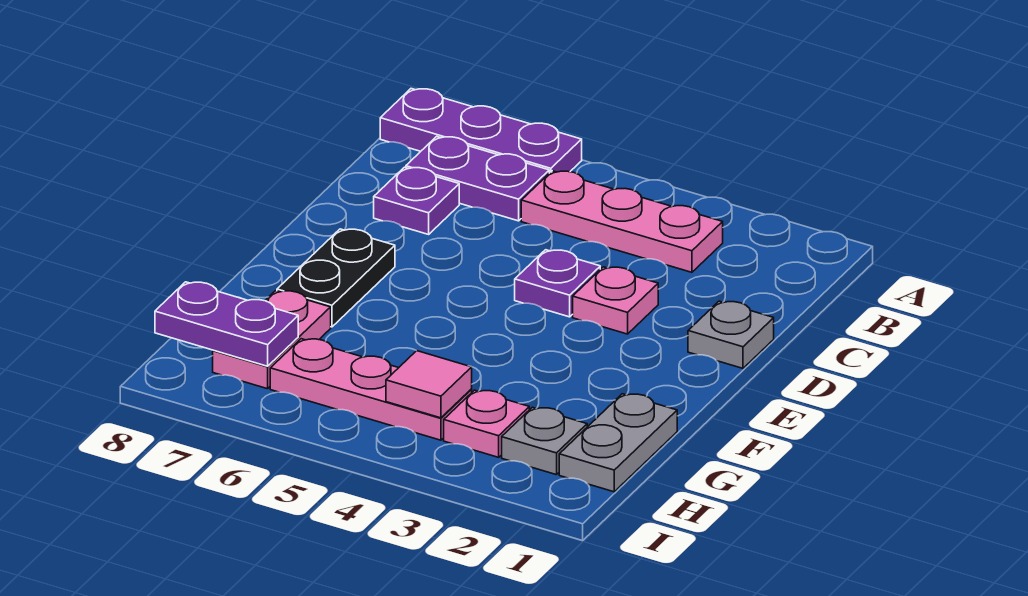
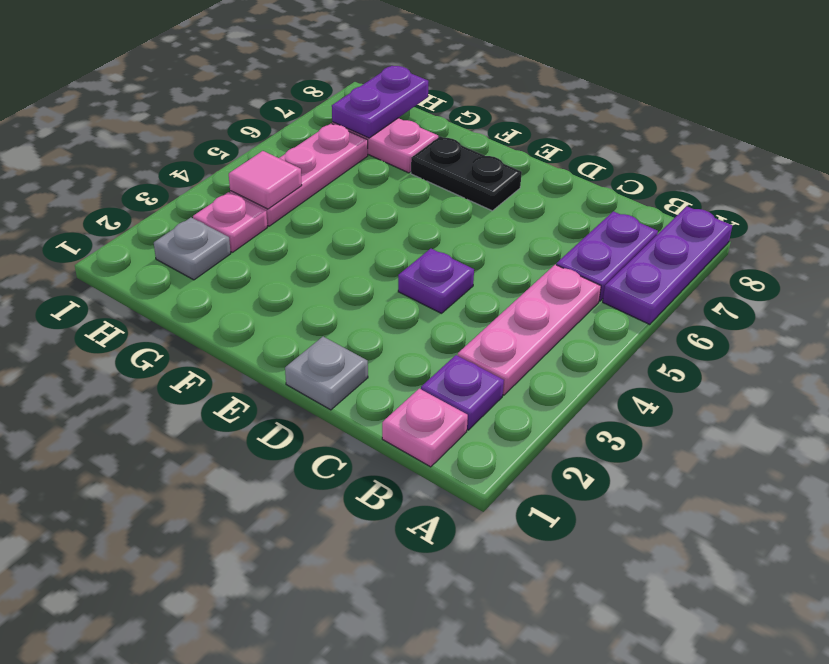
purple plate C7 level 1 -> purple plate B2 level 1
pink plate D3 level 1 -> pink plate B1 level 1
grey plate G1:H1 level 1 -> none

